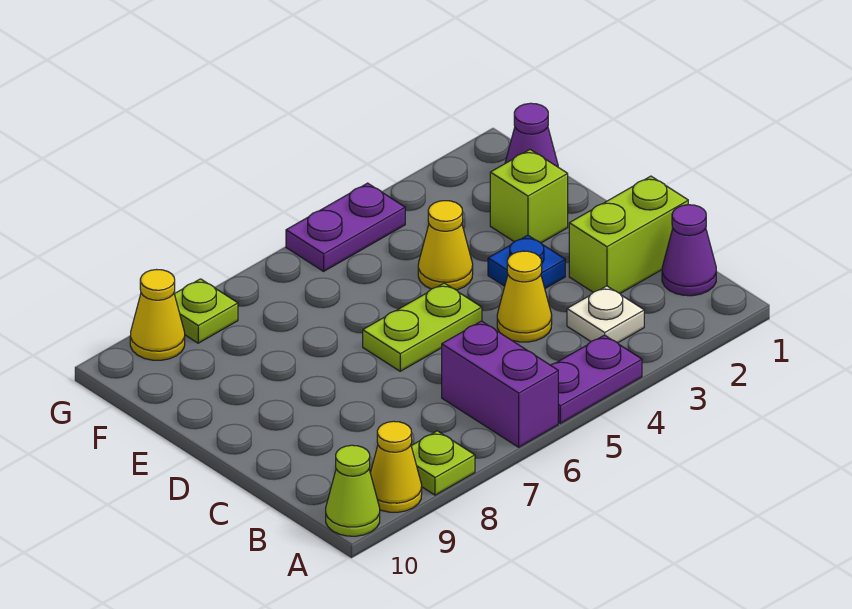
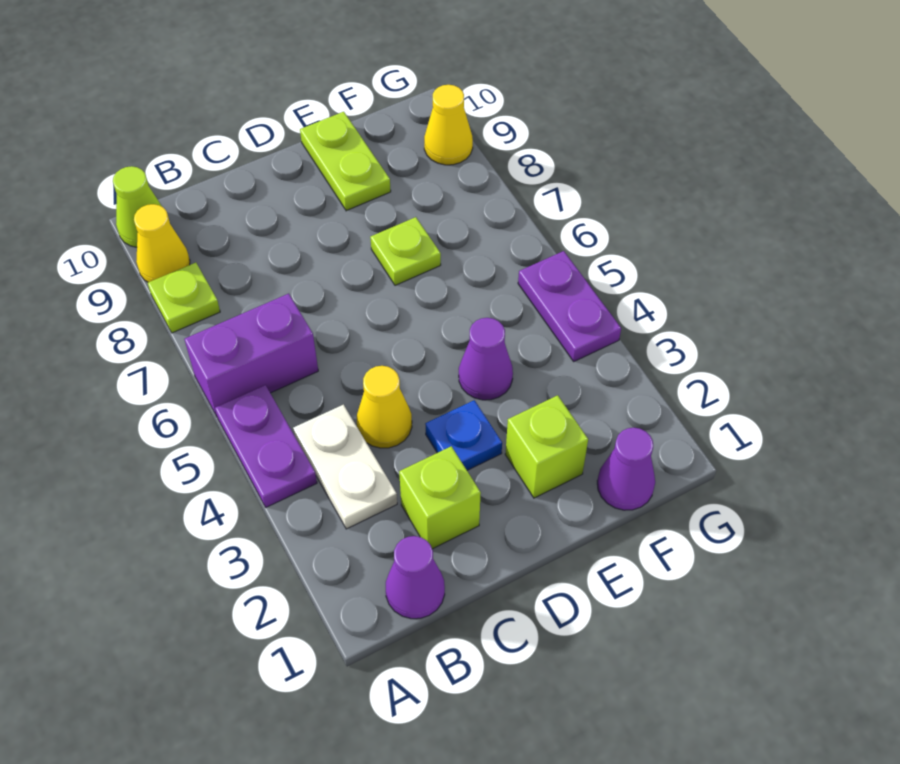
white plate B3 level 1 -> white plate B3:B4 level 1
lime brick C1:C2 level 1 -> lime brick C2 level 1
lime plate D5:D6 level 1 -> lime plate E9:E10 level 1
yellow cone E4 level 1 -> purple cone E4 level 1
lime plate G8 level 1 -> lime plate E7 level 1

